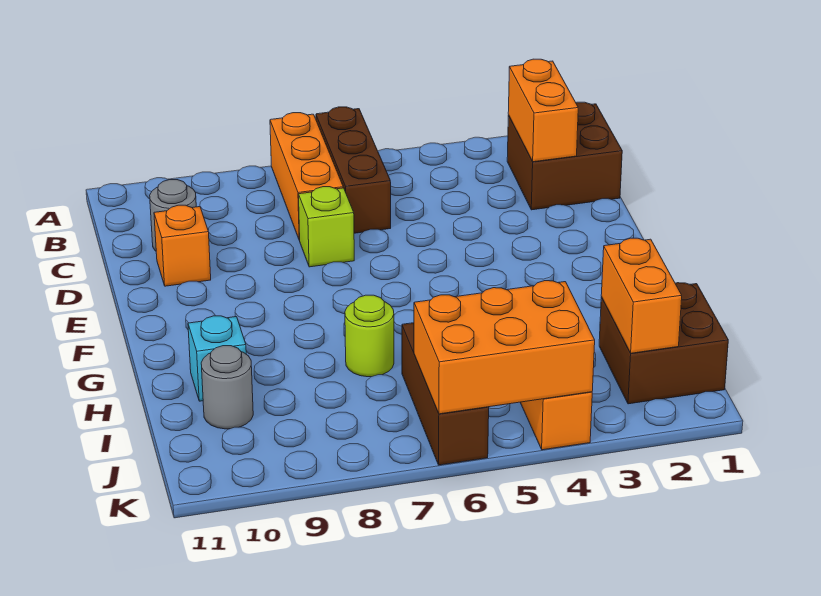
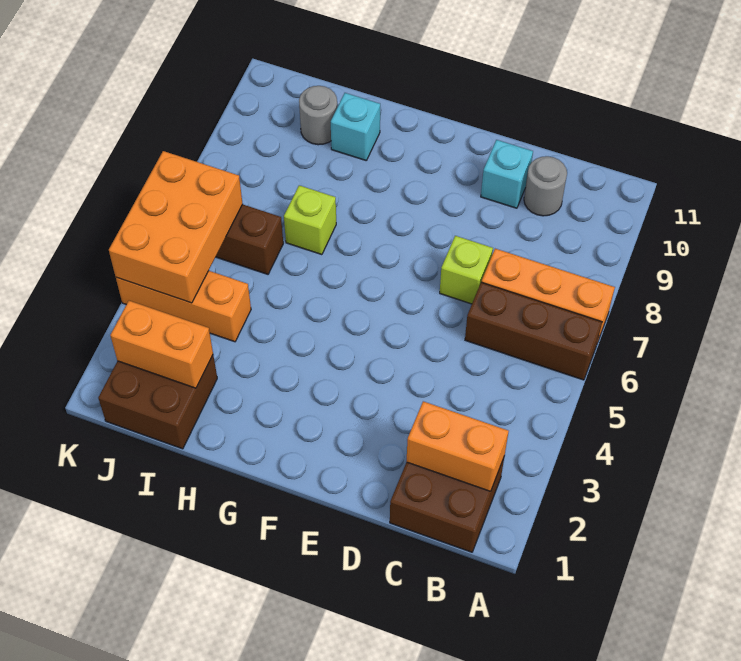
orange brick D10 level 1 -> cyan brick D10 level 1
lime round brick H7 level 1 -> lime brick H7 level 1

